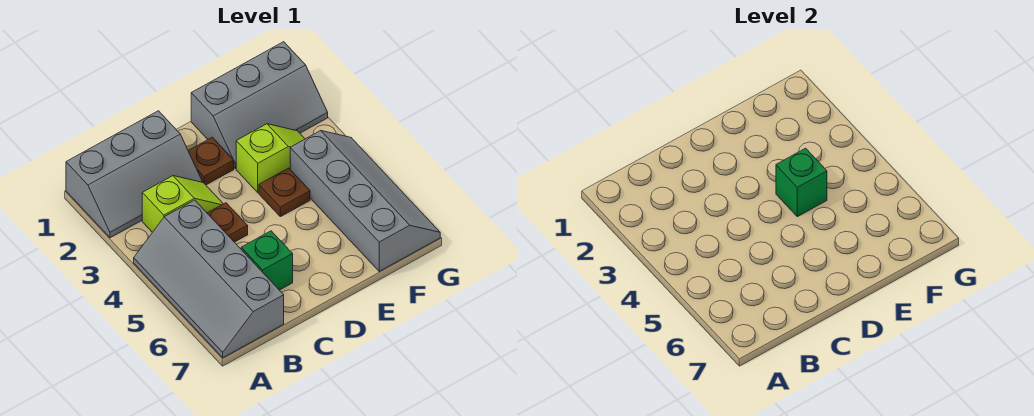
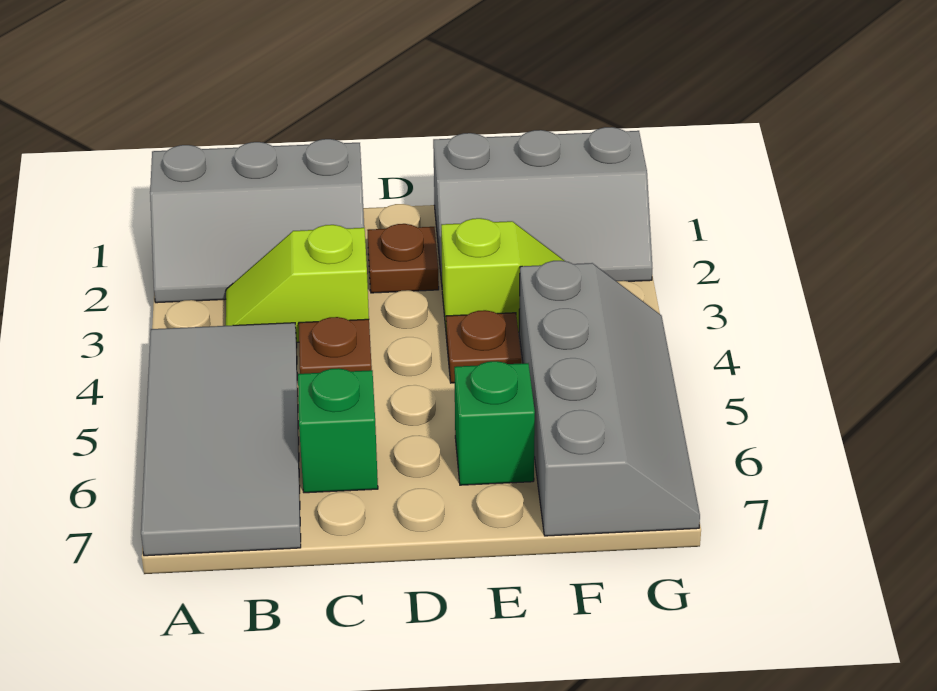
grey slope A4:B7 level 1 top B -> grey tile A4:B7 level 1
lime slope B3:C3 level 1 top B -> lime slope B3:C3 level 1 top C
green brick E4 level 2 -> green brick E6 level 1

